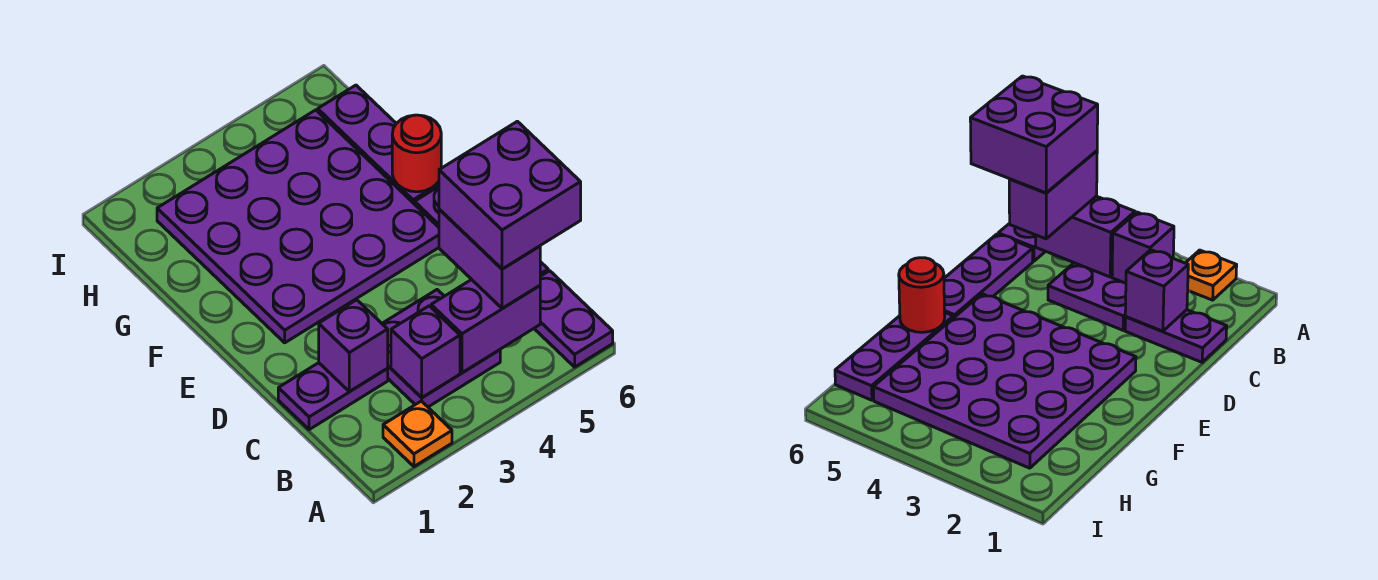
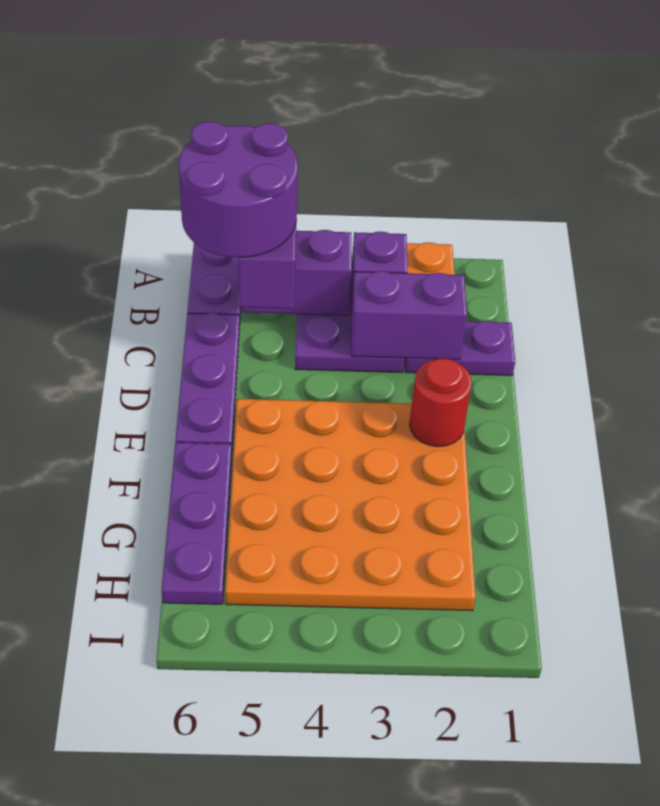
purple brick B5:C6 level 4 -> purple round brick B5:C6 level 4
purple brick C2 level 2 -> purple brick C2:C3 level 2
purple plate E2:H5 level 1 -> orange plate E2:H5 level 1
red round brick F6 level 2 -> red round brick E2 level 2

